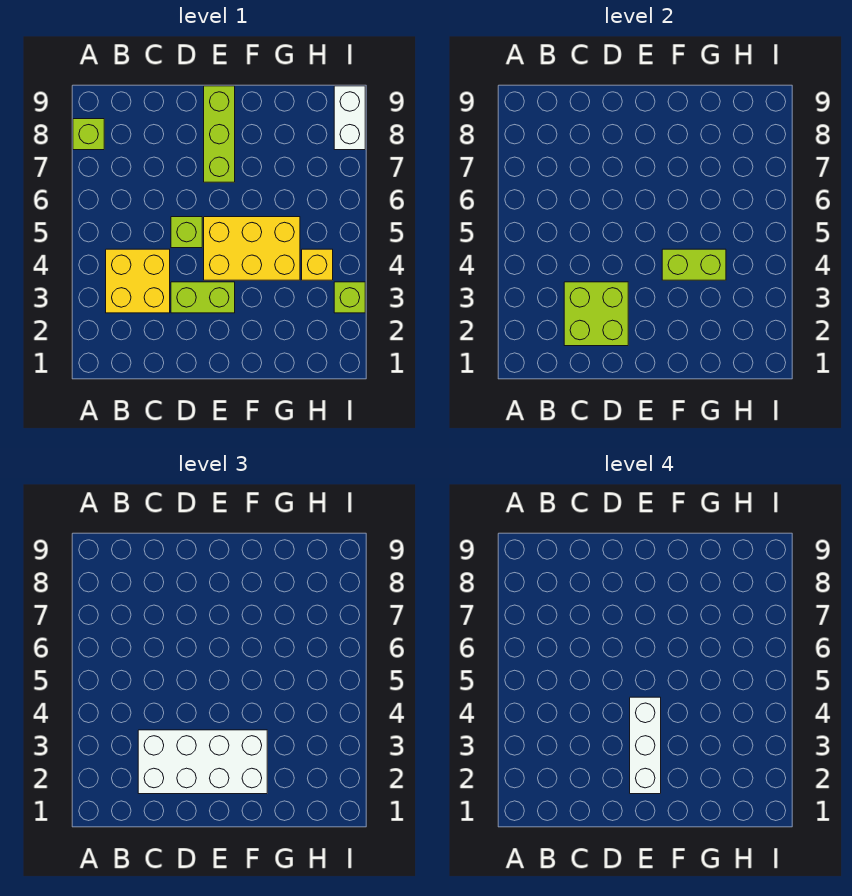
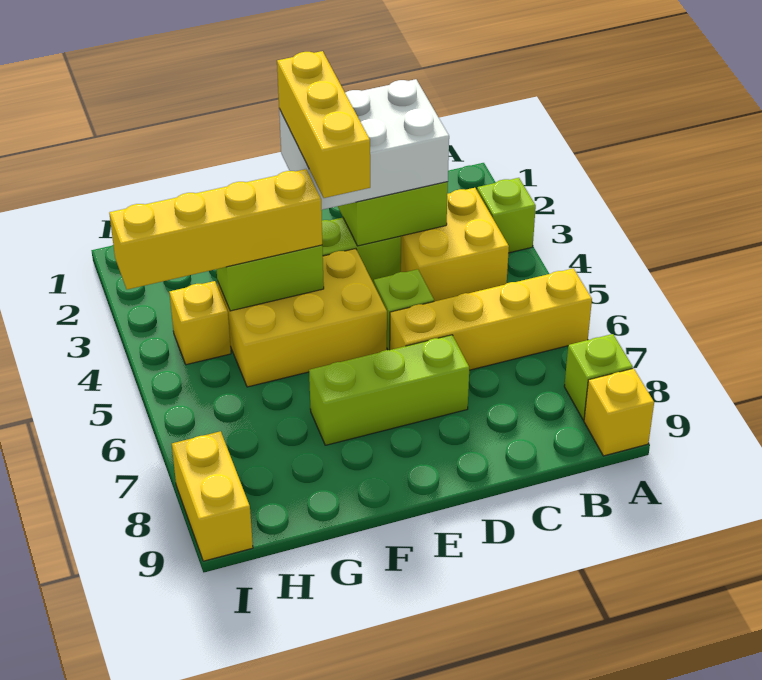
none -> yellow brick A6:D6 level 1
none -> yellow brick A9 level 1
white brick C2:F3 level 3 -> white brick C2:E3 level 3
white brick E2:E4 level 4 -> yellow brick E2:E4 level 4
lime brick E7:E9 level 1 -> lime brick D7:F7 level 1
none -> yellow brick F4:I4 level 3
lime brick I3 level 1 -> lime brick A3 level 1
white brick I8:I9 level 1 -> yellow brick I8:I9 level 1

